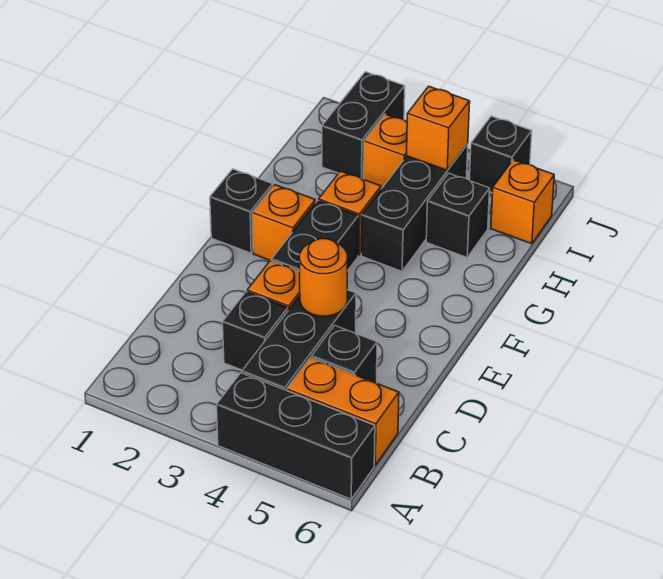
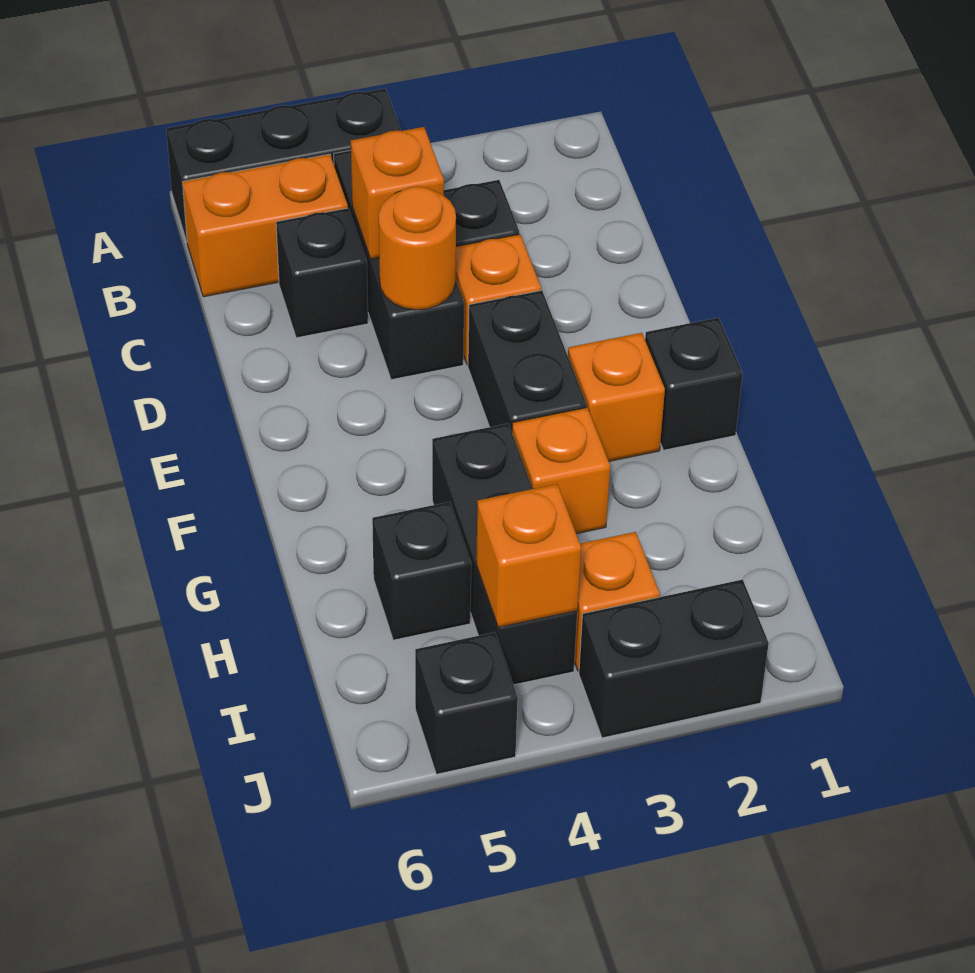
black brick I2:J2 level 1 -> black brick J2:J3 level 1
orange brick I6 level 1 -> orange brick C4 level 2

